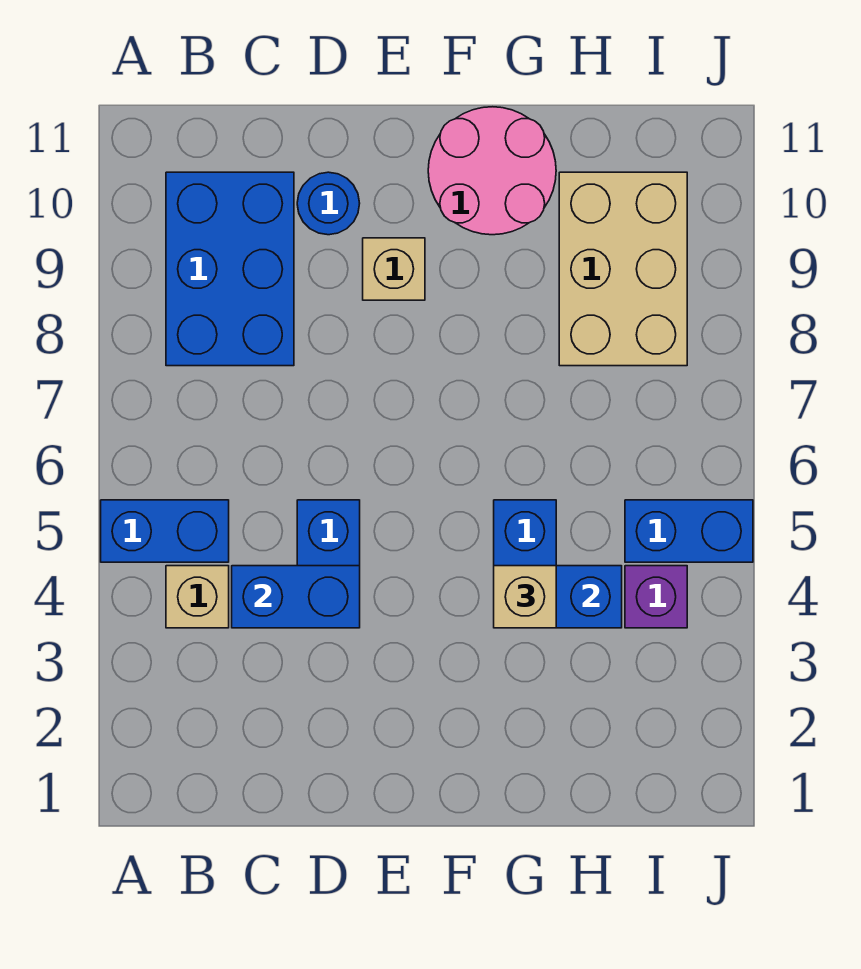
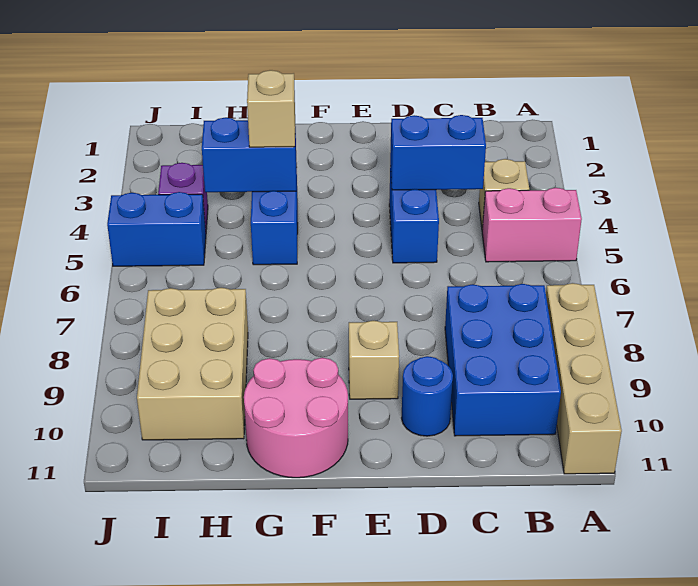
blue brick A5:B5 level 1 -> pink brick A5:B5 level 1
none -> tan brick A8:A11 level 1

